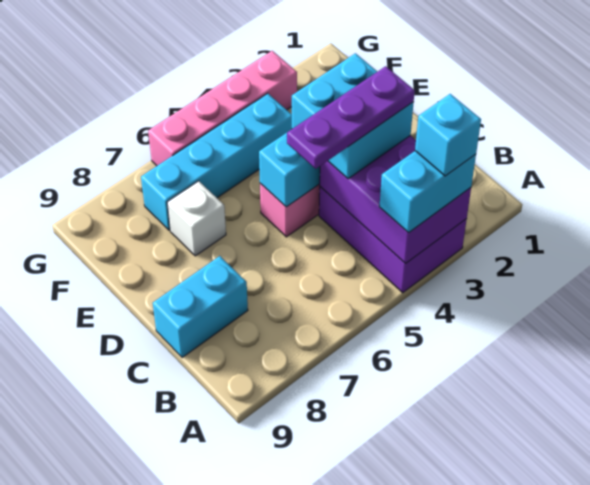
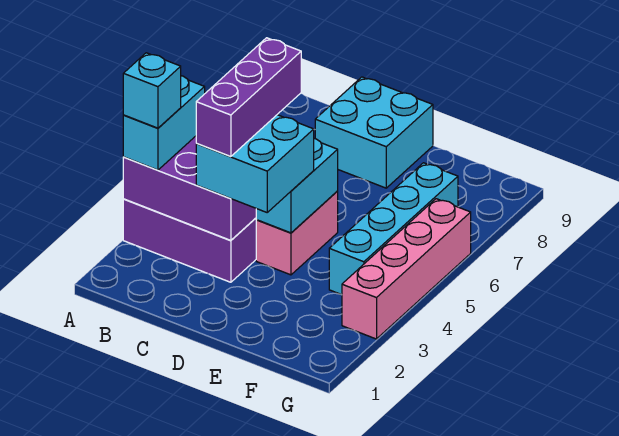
purple plate C3:C5 level 4 -> purple brick C3:C5 level 4
cyan brick C8:C9 level 1 -> cyan brick C8:D9 level 1
white brick E7 level 1 -> none

